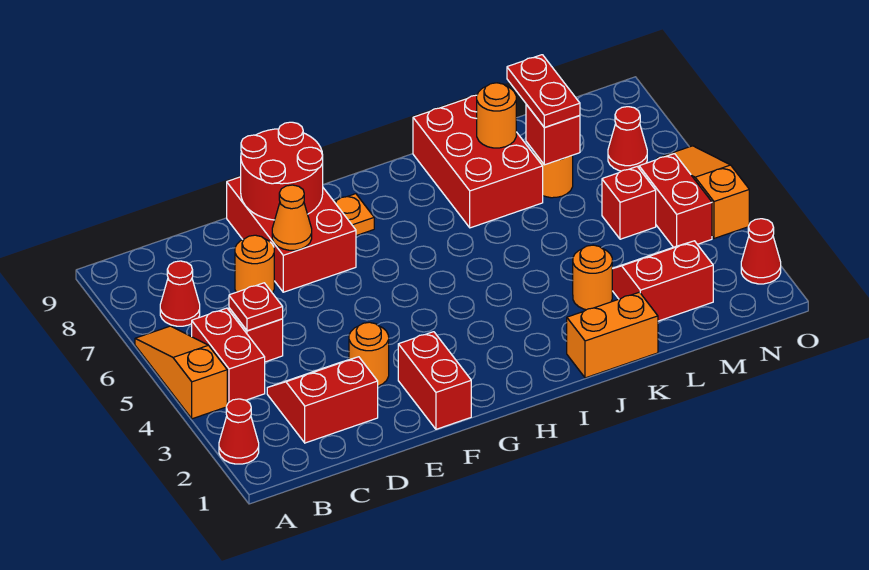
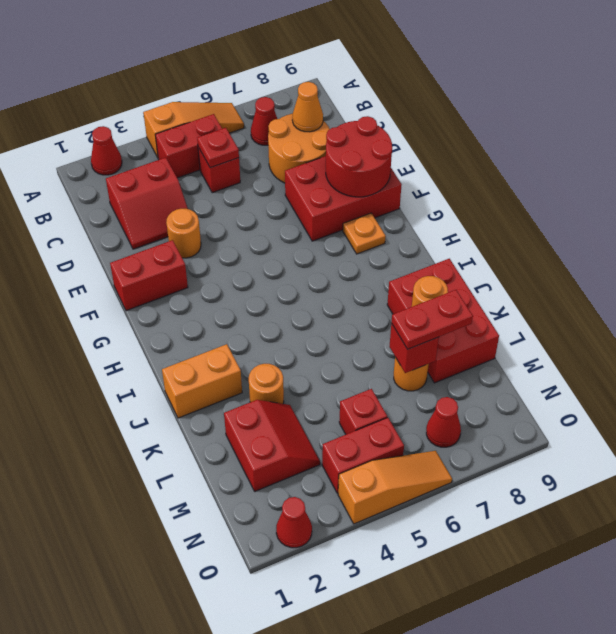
red slope C2:D3 level 1 top 2 -> red slope C2:D3 level 1 top C
orange round brick D7 level 1 -> orange round brick C7:D8 level 1
orange cone E7 level 2 -> orange cone C8 level 2
orange brick J1:K1 level 1 -> orange brick J1:J2 level 1
red brick J7:K9 level 1 -> red brick J8:L9 level 1

